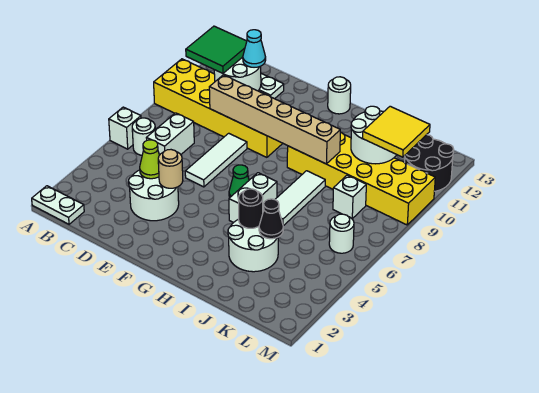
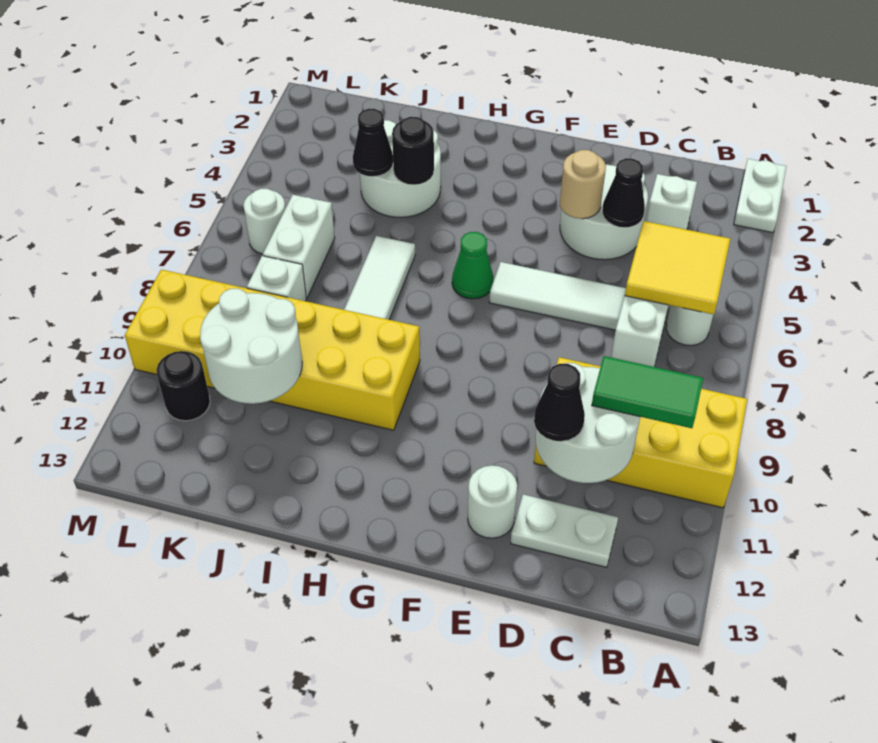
white plate A1:B1 level 1 -> white plate A1:A2 level 1
white brick A6 level 1 -> white brick C3 level 1
yellow brick A9:F10 level 1 -> yellow brick A9:D10 level 1
green tile B10:C11 level 3 -> green tile B10:C10 level 3
lime cone D4 level 2 -> black cone D4 level 2
tan brick D9:I9 level 2 -> none
cyan cone D11 level 3 -> black cone D11 level 3
white tile E6:E8 level 1 -> white tile D6:F6 level 1
white round brick G13 level 1 -> white round brick E12 level 1
white brick H5:H6 level 1 -> white brick K6:K7 level 1
yellow tile K10:L11 level 3 -> yellow tile B5:C6 level 2
black round brick L11:M12 level 1 -> black round brick L11 level 1

